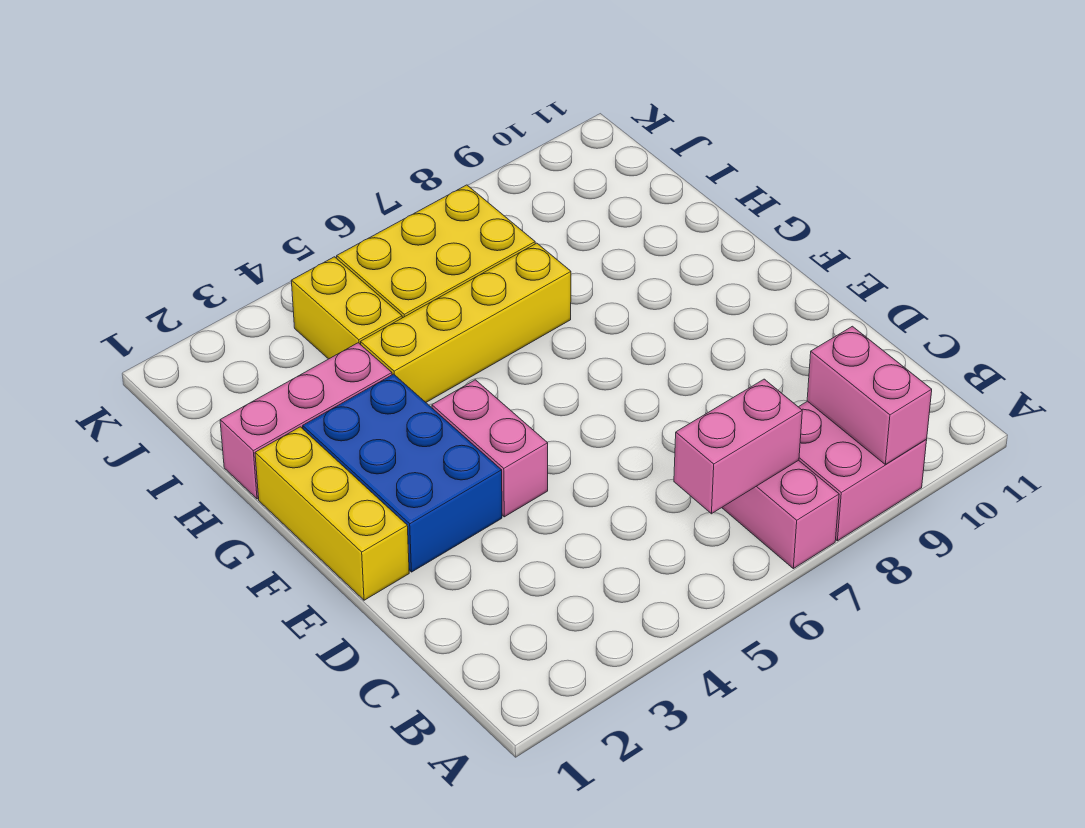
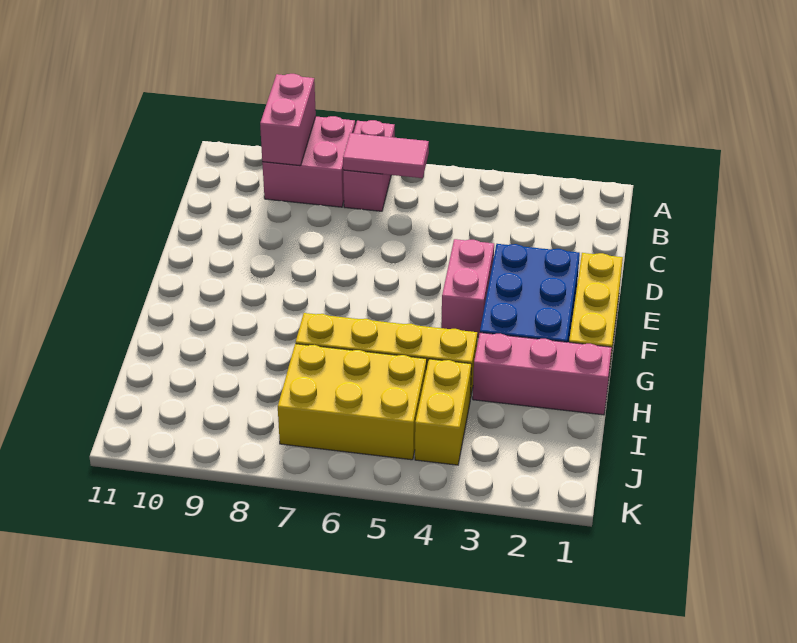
pink brick B6:B7 level 2 -> pink tile B6:B7 level 2

